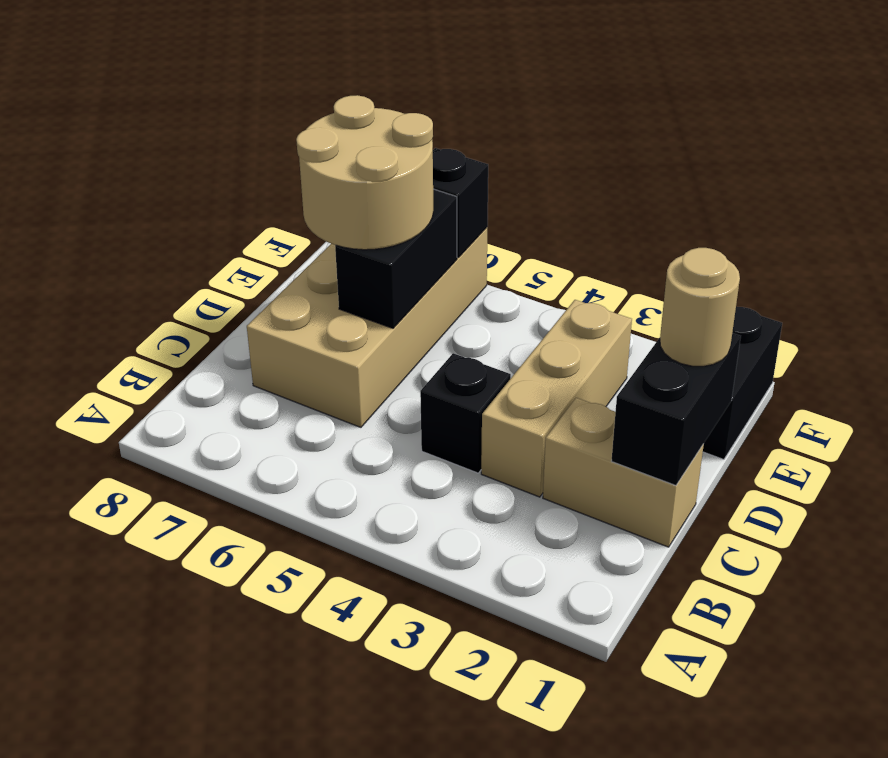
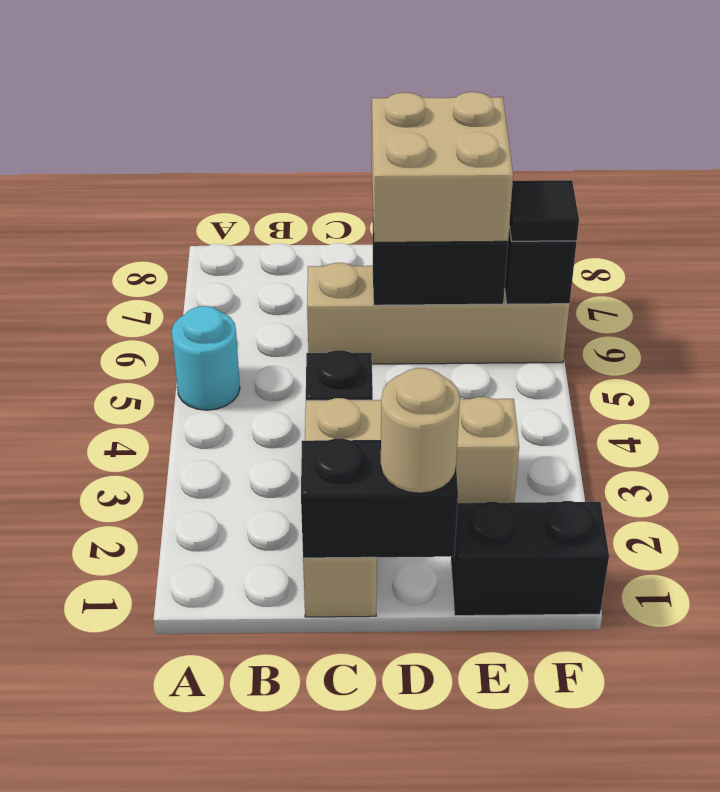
none -> cyan round brick A5 level 1
tan brick C6:F7 level 1 -> tan brick C6:F6 level 1
tan round brick D6:E7 level 3 -> tan brick D6:E7 level 3
none -> black tile F6 level 3

